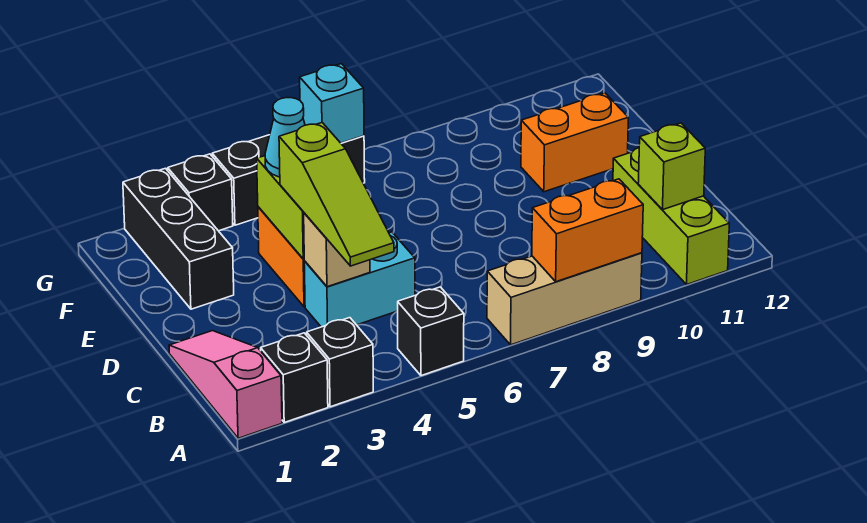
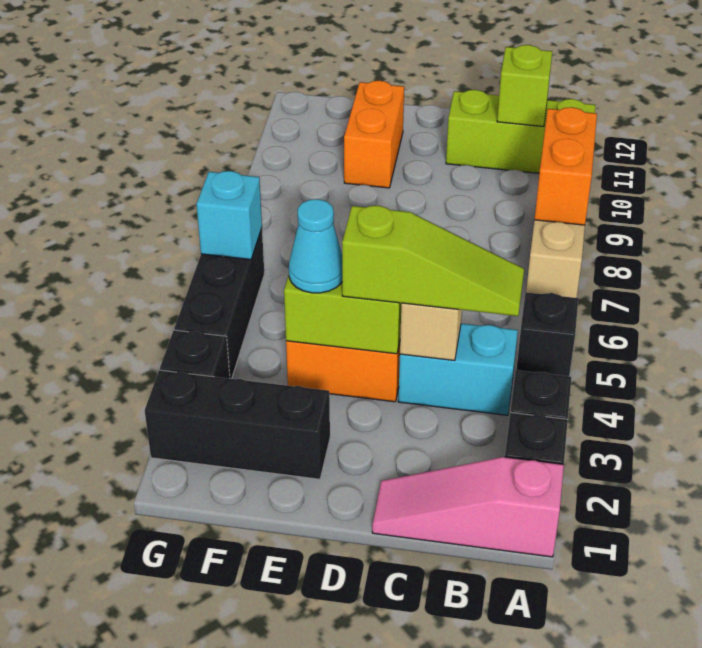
cyan brick C4:C5 level 1 -> cyan brick B4:C4 level 1

